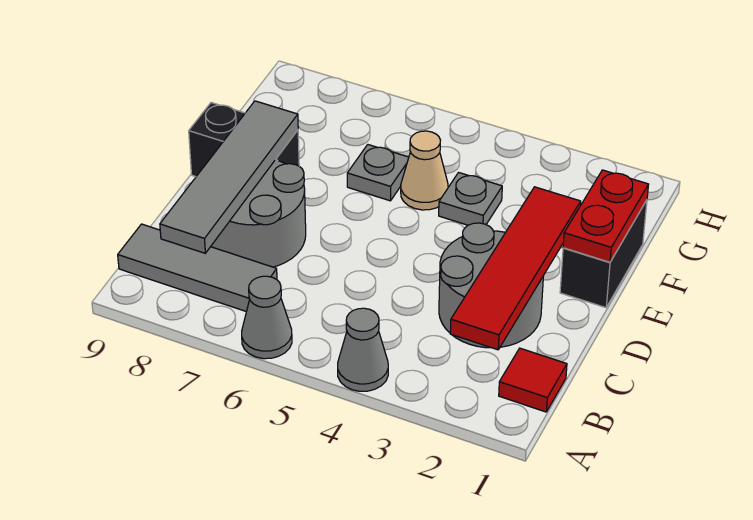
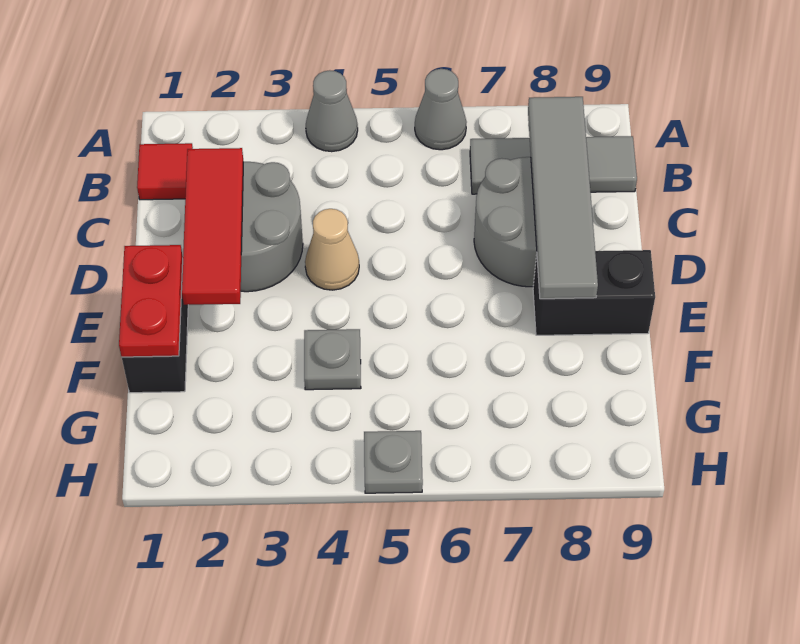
red tile B2:E2 level 2 -> red tile C2:E2 level 2
tan cone F5 level 1 -> tan cone D4 level 1
grey plate F6 level 1 -> grey plate H5 level 1

